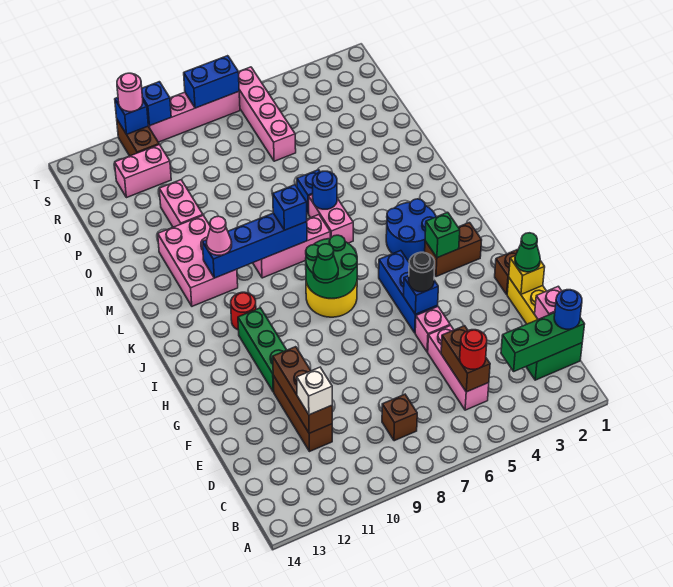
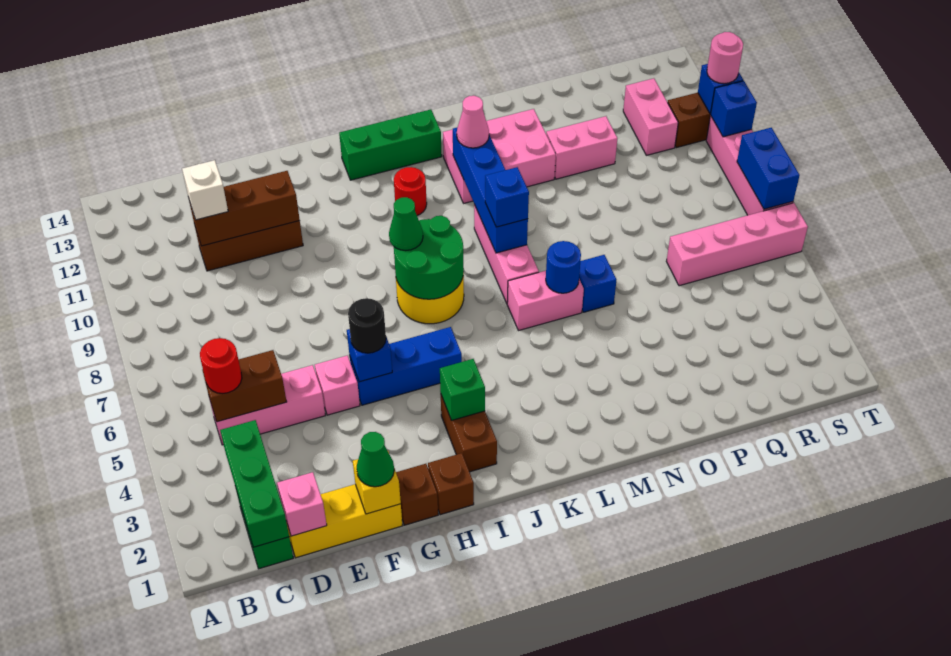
blue round brick C1 level 3 -> none
brown brick C8 level 1 -> brown brick H1 level 1
green brick G11:I11 level 1 -> green brick I13:K13 level 1
blue round brick J3:K4 level 1 -> none

